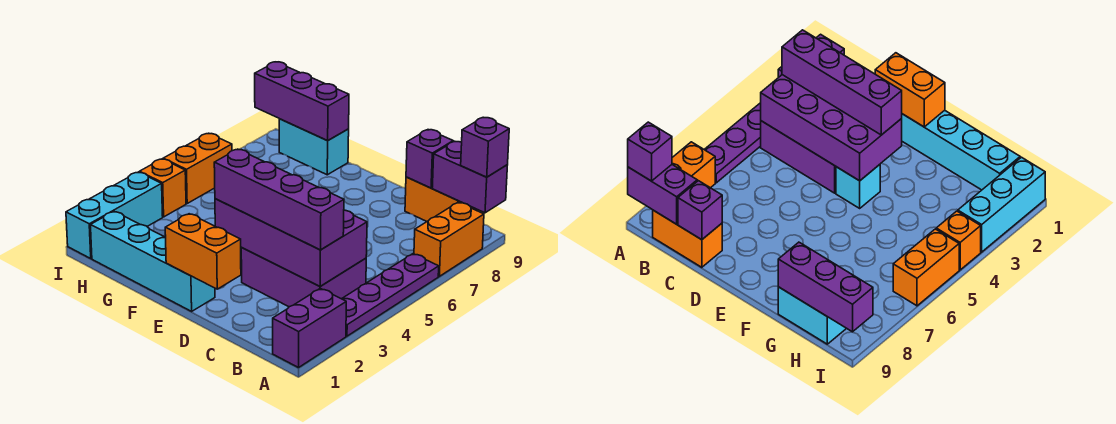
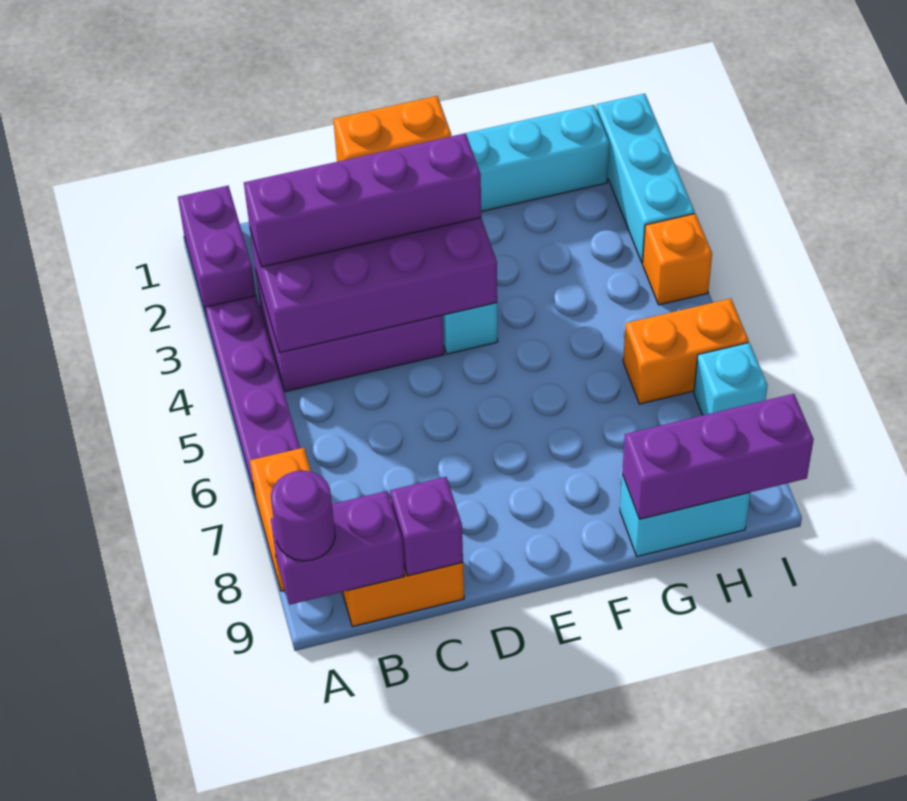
purple brick A9 level 3 -> purple round brick A9 level 3
orange brick I5:I6 level 1 -> orange brick H6:I6 level 1
none -> cyan brick I7 level 1

